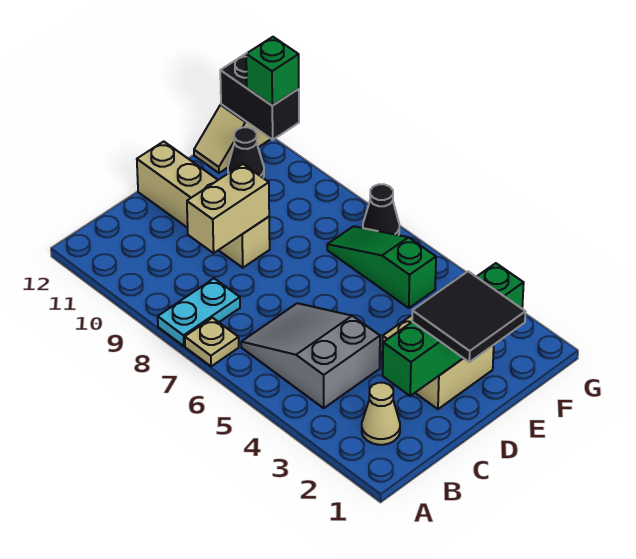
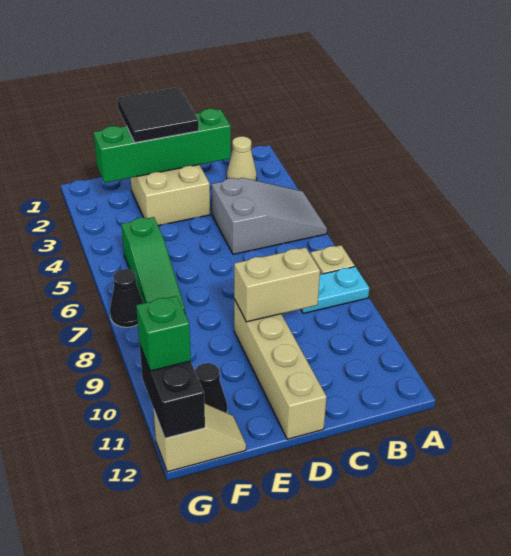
grey slope B4:C6 level 1 top 4 -> grey slope A4:C5 level 1 top C

